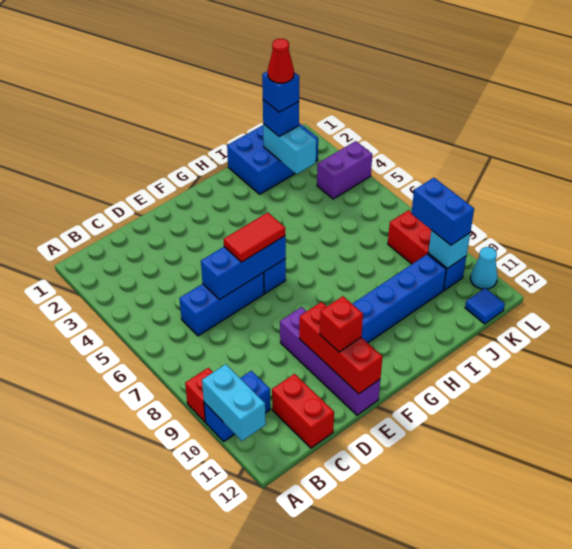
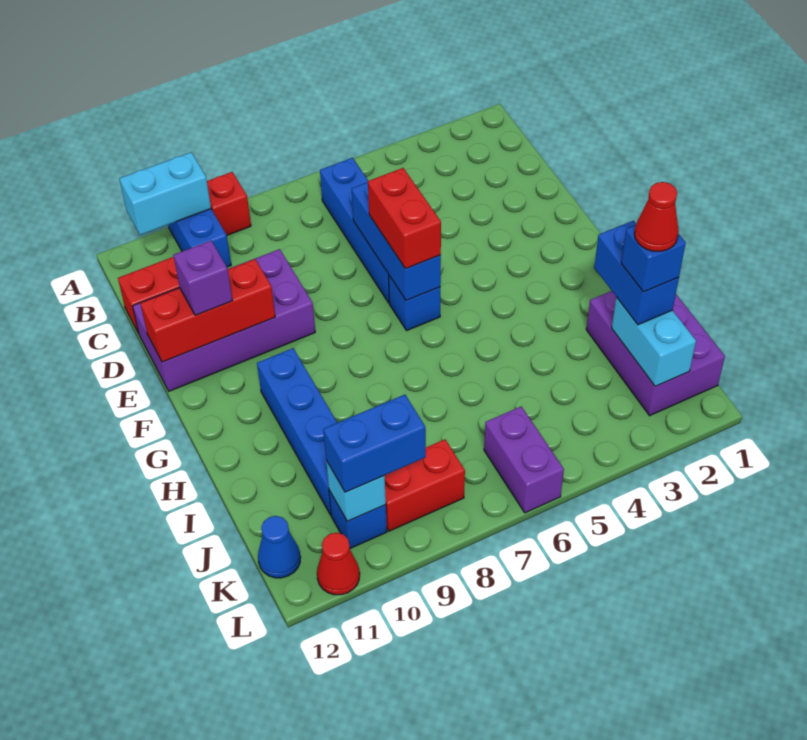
blue brick C6:E6 level 1 -> blue brick B6:E6 level 1
red tile E6:F6 level 3 -> red brick E6:F6 level 3
purple brick E9:E12 level 1 -> purple brick D9:E12 level 1
red brick E11 level 3 -> purple brick E11 level 3
blue brick I1:K2 level 1 -> purple brick I1:K2 level 1
cyan brick J2:J3 level 2 -> cyan brick J2:K2 level 2
blue brick J2 level 3 -> blue brick I2:J2 level 3
purple brick K4:L4 level 1 -> purple brick K6:L6 level 1
blue tile K12 level 1 -> blue cone K12 level 1
cyan cone L11 level 1 -> red cone L11 level 1

